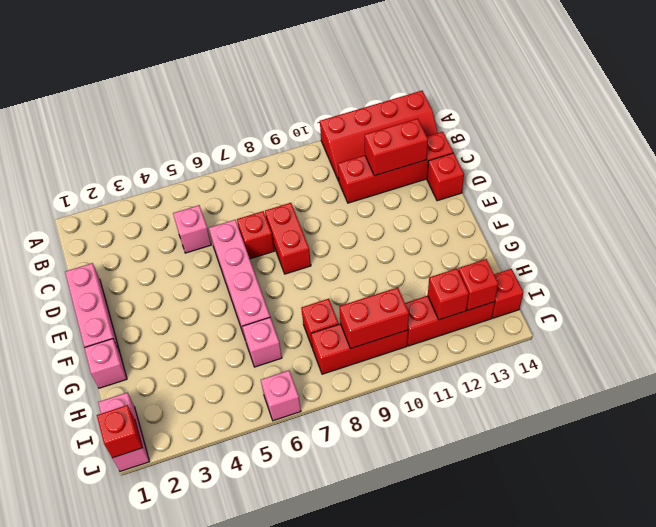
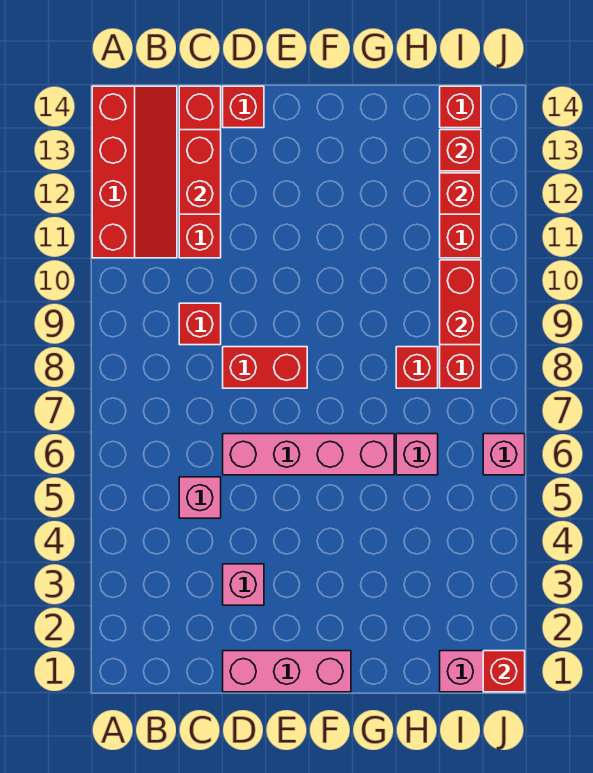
red brick D7 level 1 -> red brick C9 level 1
pink brick G1 level 1 -> pink brick D3 level 1

